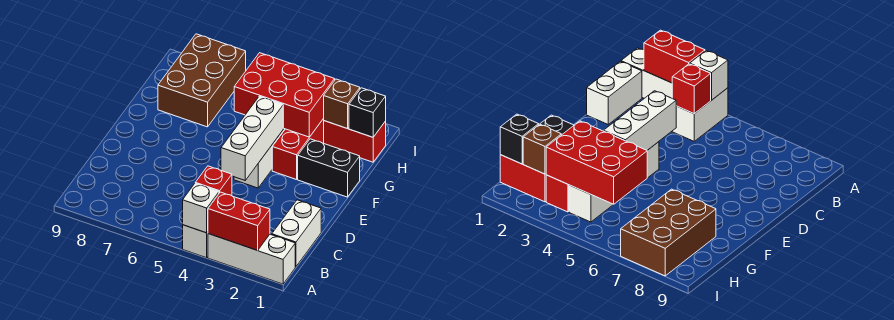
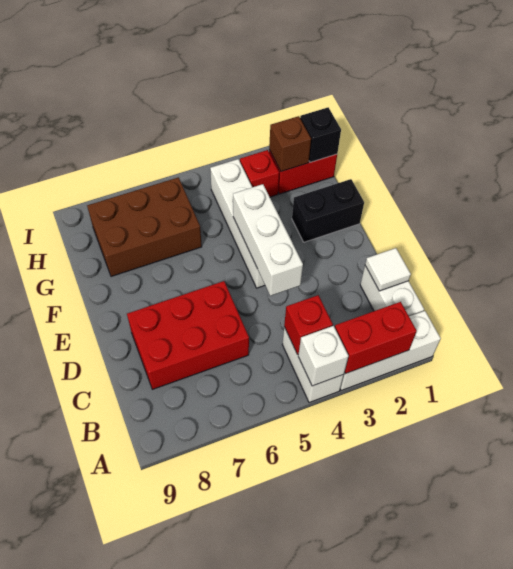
none -> white tile C1 level 2
red brick F3:H3 level 1 -> red brick H3 level 1
red brick G3:H5 level 2 -> red brick C6:D8 level 1
brown brick G7:I8 level 1 -> brown brick G6:H8 level 1

